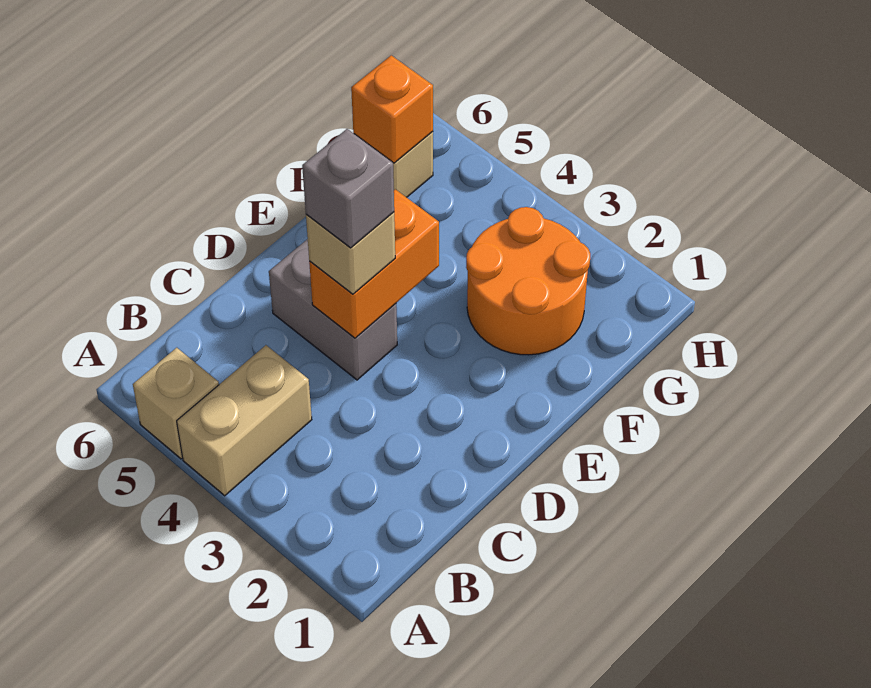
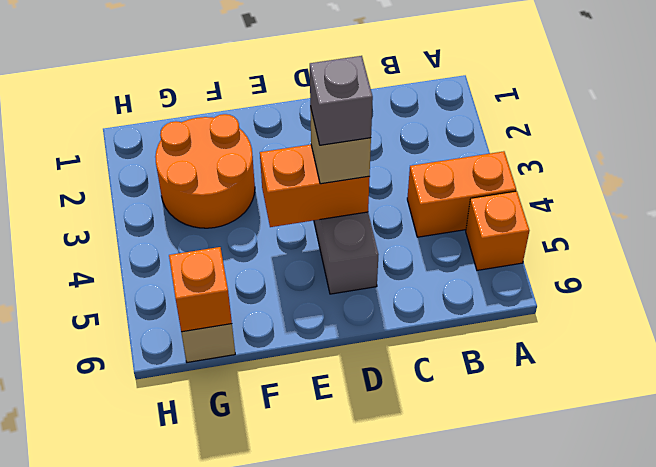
tan brick A4:B4 level 1 -> orange brick A4:B4 level 1
tan brick A5 level 1 -> orange brick A5 level 1

